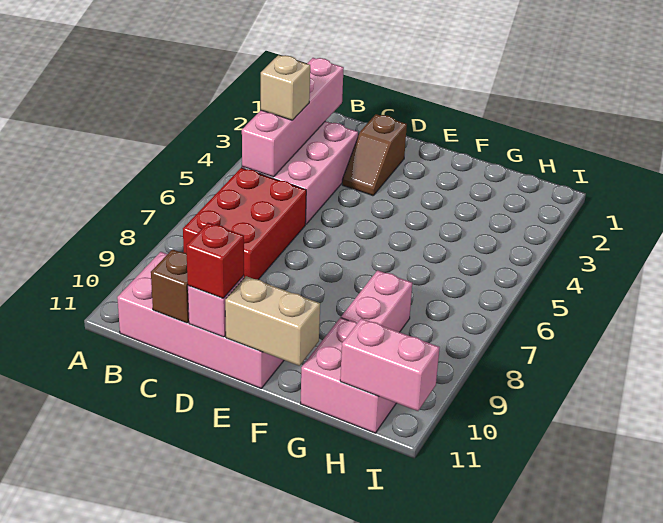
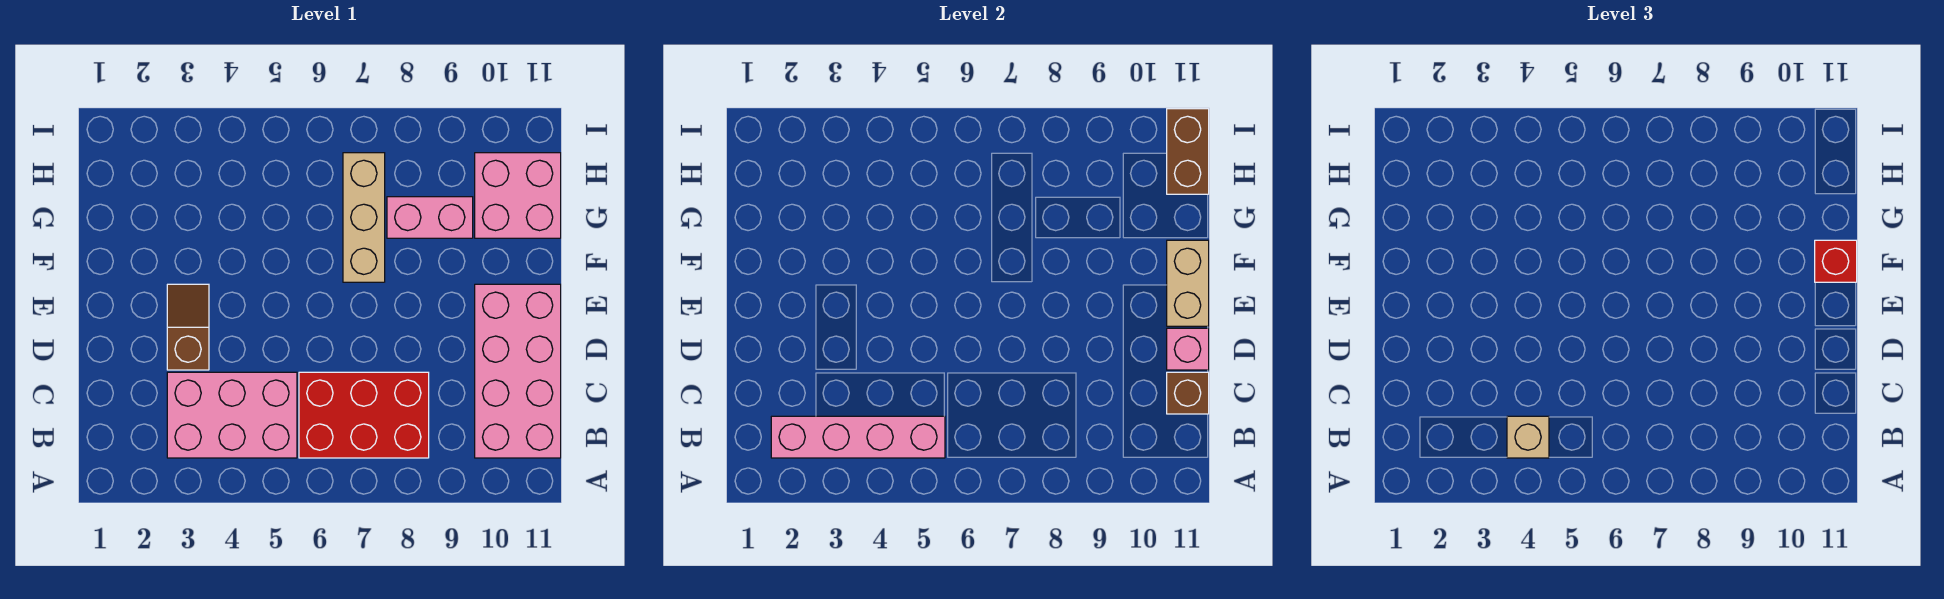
brown slope D2:D3 level 1 top 2 -> brown slope D3:E3 level 1 top D
red brick D11 level 3 -> red brick F11 level 3
none -> tan brick F7:H7 level 1
pink brick H11:I11 level 2 -> brown brick H11:I11 level 2

